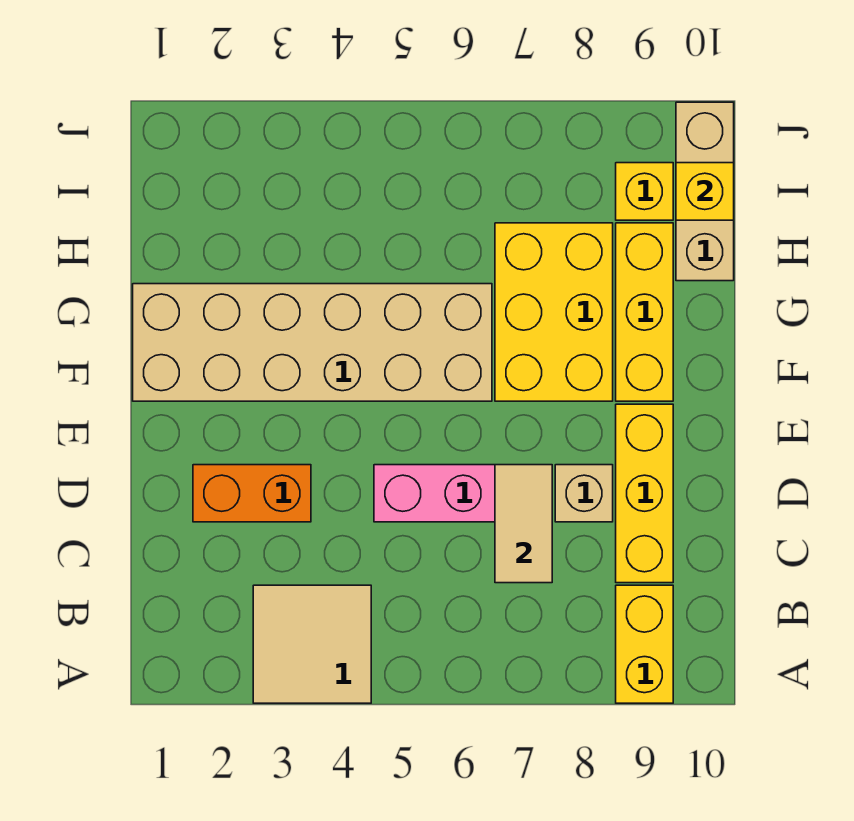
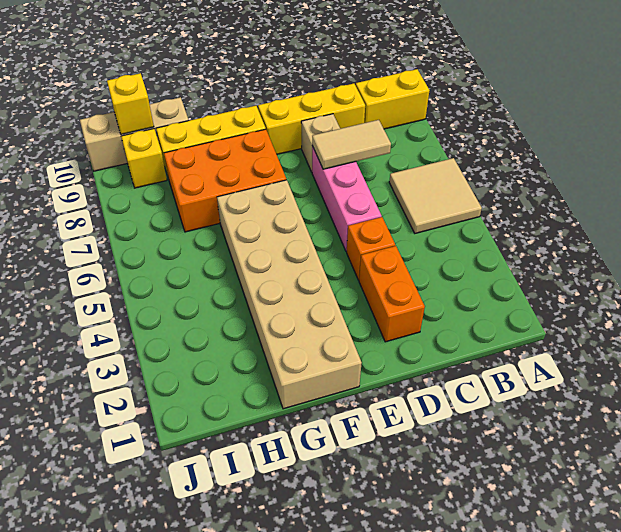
tan tile A3:B4 level 1 -> tan tile A5:B6 level 1
none -> orange brick D4 level 1
yellow brick F7:H8 level 1 -> orange brick F7:H8 level 1

